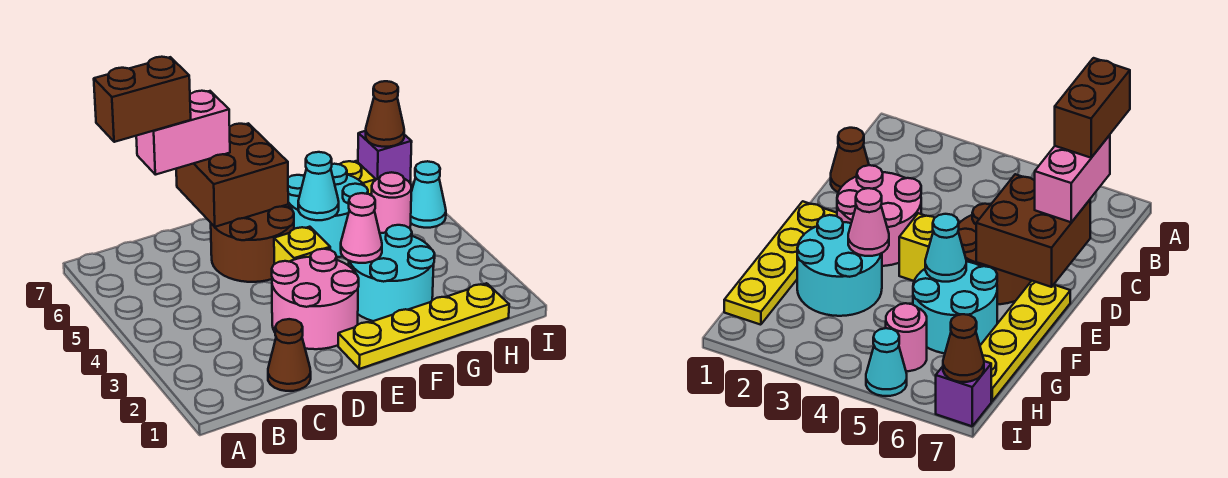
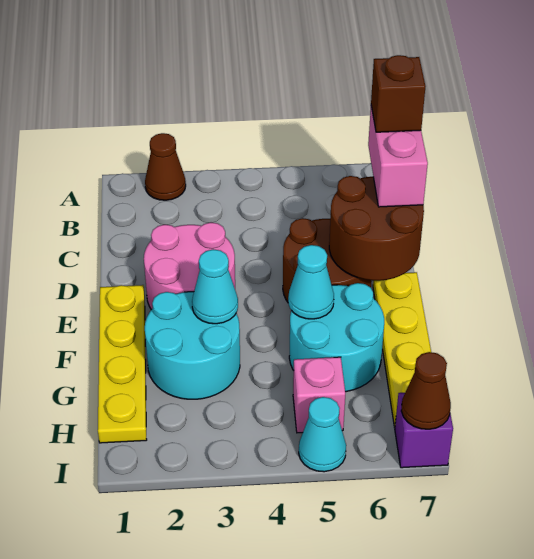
brown brick B7:C7 level 4 -> brown brick C7 level 4
brown cone C1 level 1 -> brown cone A2 level 1
brown brick D6:E7 level 2 -> brown round brick D6:E7 level 2
yellow brick E4 level 1 -> none
pink cone F3 level 2 -> cyan cone F3 level 2
pink round brick H5 level 1 -> pink brick H5 level 1

